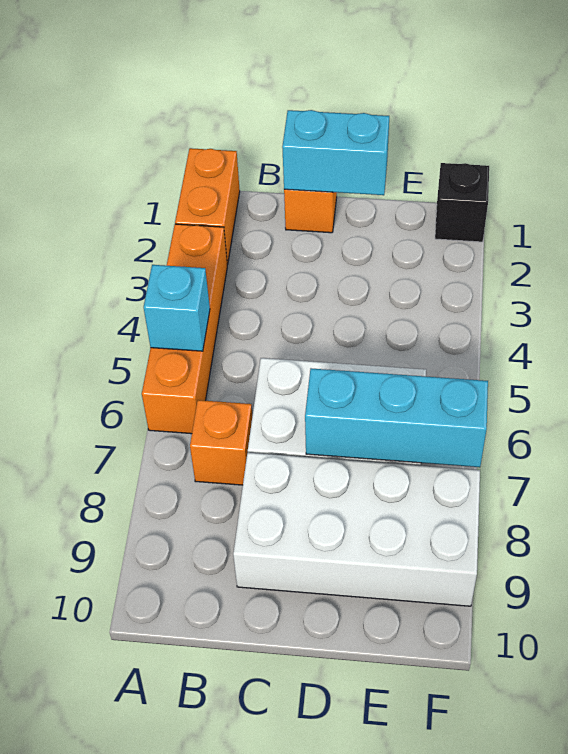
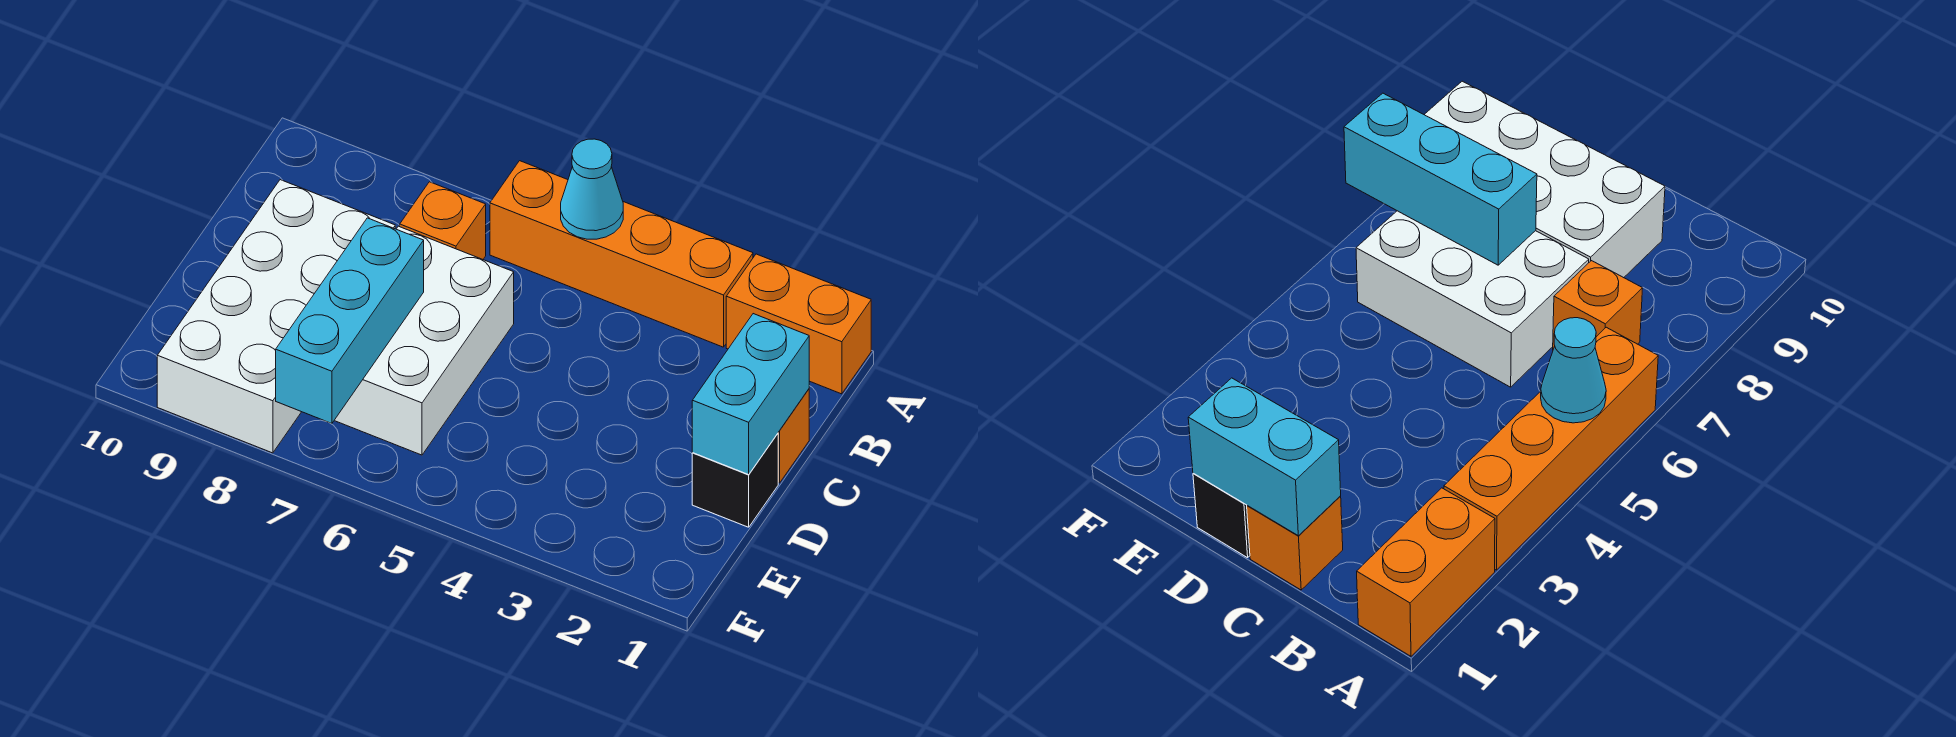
cyan brick A5 level 2 -> cyan cone A5 level 2
black brick F1 level 1 -> black brick D1 level 1

